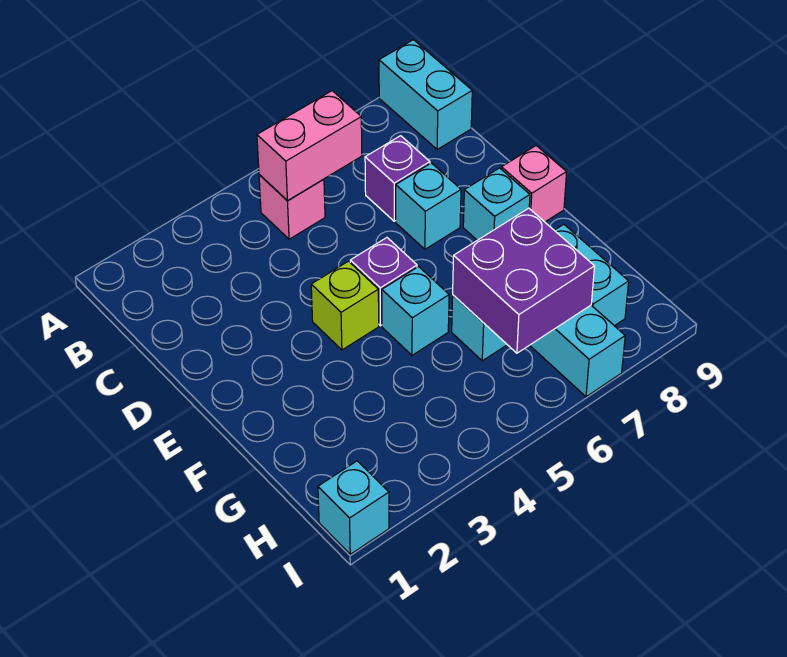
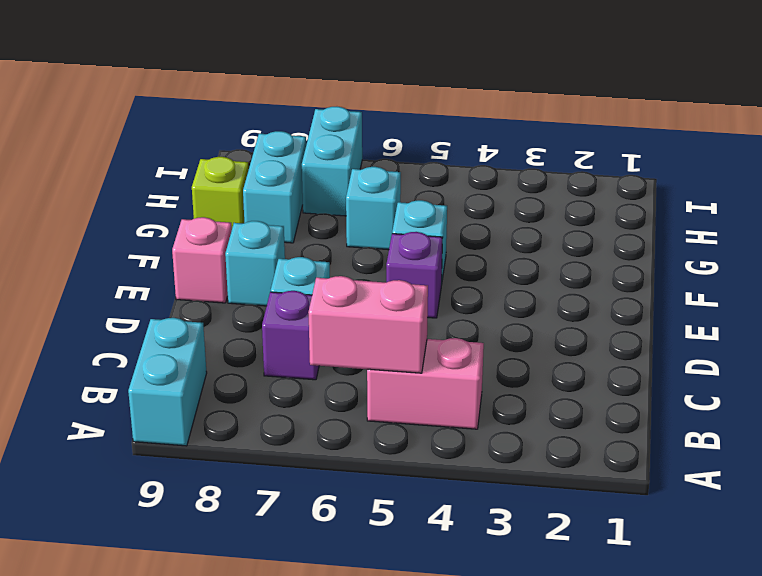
pink brick B5 level 1 -> pink brick B4:B5 level 1
lime brick E4 level 1 -> lime brick G9 level 1
purple brick G6:H7 level 2 -> none
cyan brick I1 level 1 -> none

